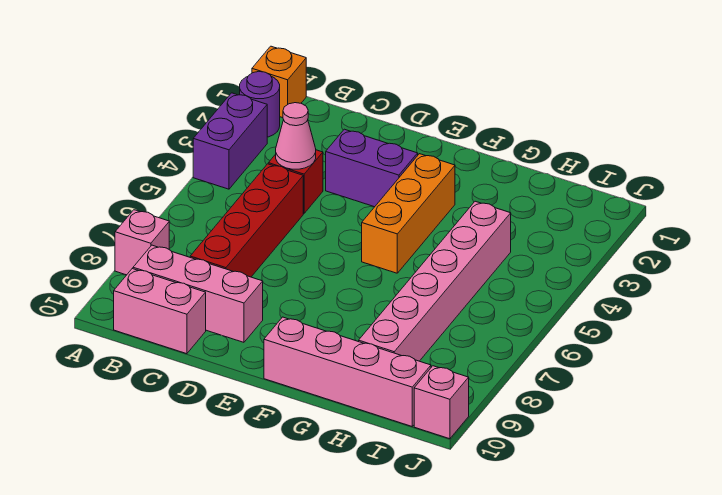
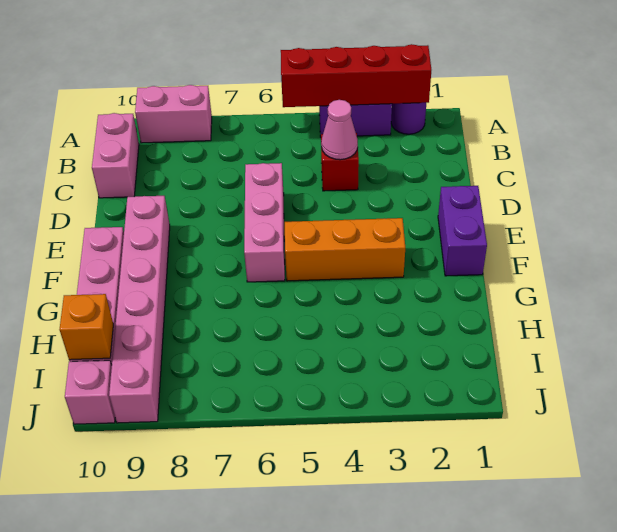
orange brick A1 level 1 -> orange brick I10 level 2
pink brick A8 level 1 -> pink brick A8:A9 level 1
pink brick B9:D9 level 1 -> pink brick D6:F6 level 1
red brick C5:C8 level 1 -> red brick A2:A5 level 2
purple brick D3:E3 level 1 -> purple brick E1:F1 level 1
pink brick H4:H9 level 1 -> pink brick E9:J9 level 1

